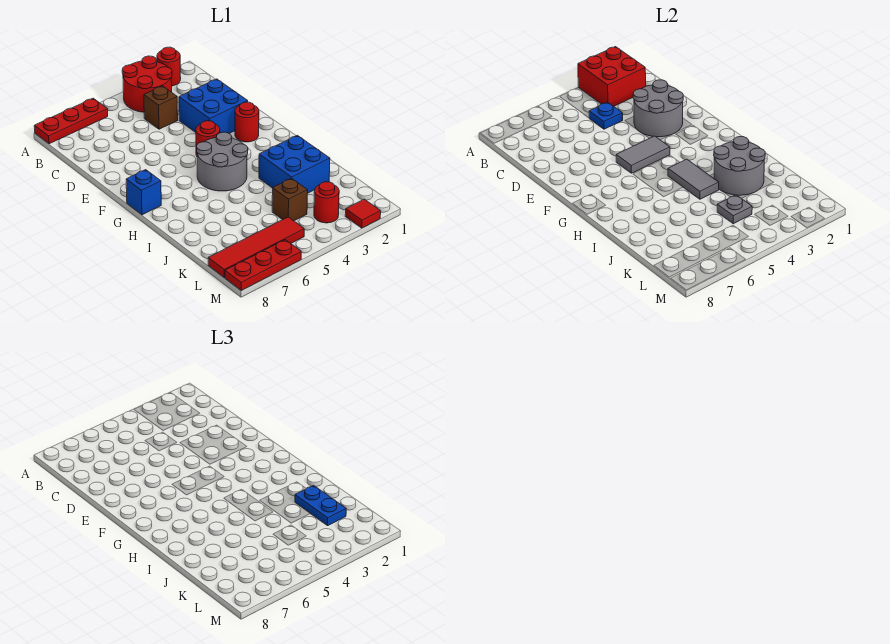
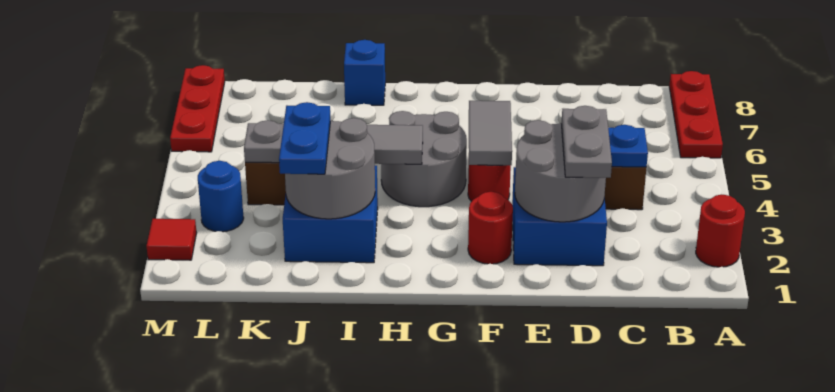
red brick A2:B3 level 2 -> none
red round brick A3:B4 level 1 -> none
none -> grey plate D2:D3 level 3
blue brick G8 level 1 -> blue brick I8 level 1
blue plate J2:K2 level 3 -> blue plate J2:J3 level 3
red round brick L3 level 1 -> blue round brick L3 level 1
red tile L5:L8 level 1 -> none

